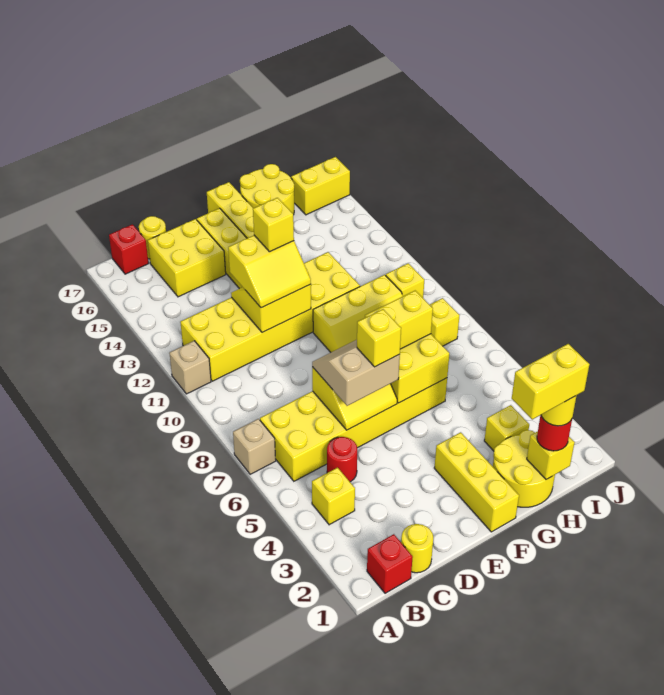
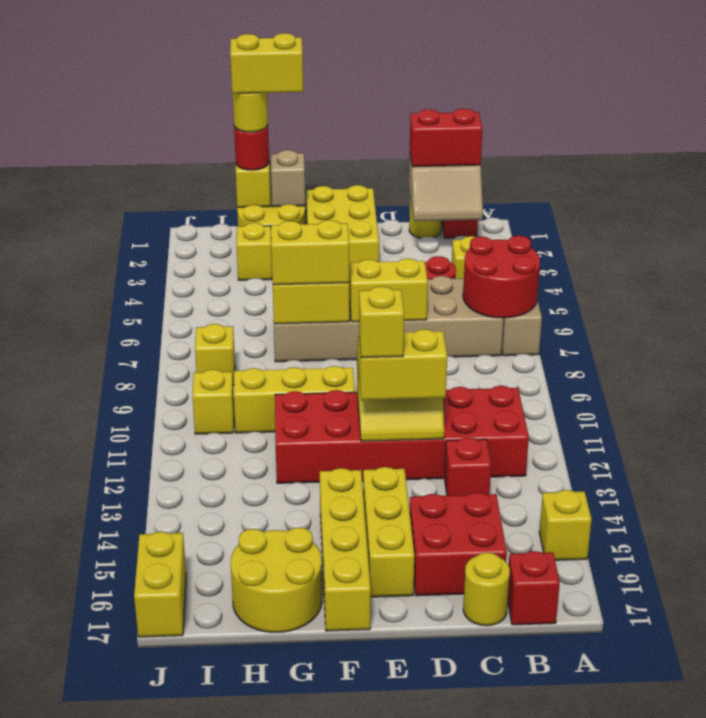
none -> red round brick A6:B7 level 2
tan brick A11 level 1 -> tan brick G1 level 2
none -> red brick B1:C1 level 3
yellow brick B6:G7 level 1 -> tan brick B6:G7 level 1
yellow brick B11:G12 level 1 -> red brick B11:G12 level 1
none -> red brick C13 level 1
yellow brick C15:D16 level 1 -> red brick C15:D16 level 1
tan slope D6:E7 level 3 top 6 -> tan slope B1:C2 level 2 top 1
yellow brick E6 level 4 -> yellow brick A15 level 1
yellow brick F1:F3 level 1 -> yellow brick E1:F3 level 1
yellow brick I16:J16 level 1 -> yellow brick J16:J17 level 1

